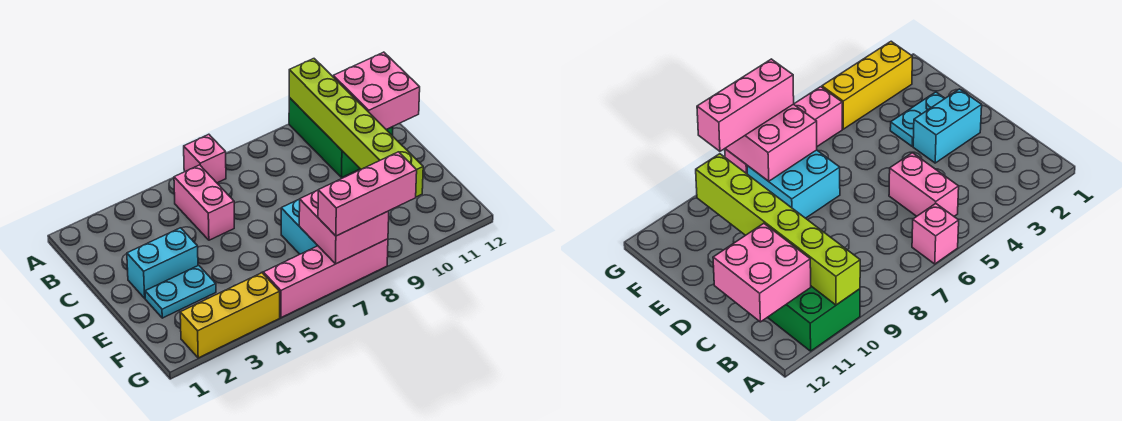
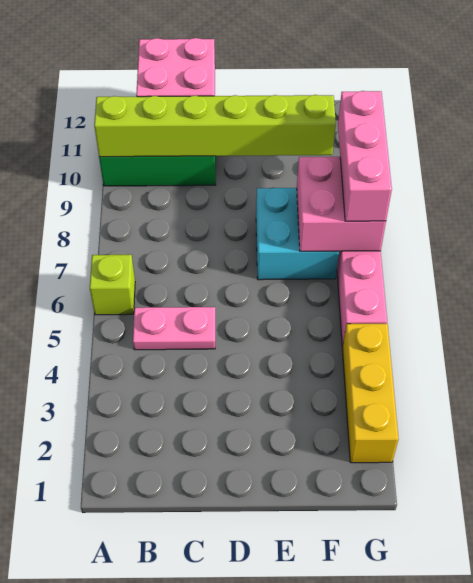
pink brick A6 level 1 -> lime brick A6 level 1
pink brick B5:C5 level 1 -> pink plate B5:C5 level 1
cyan brick D2:D3 level 1 -> none
cyan plate E2:E3 level 1 -> none

